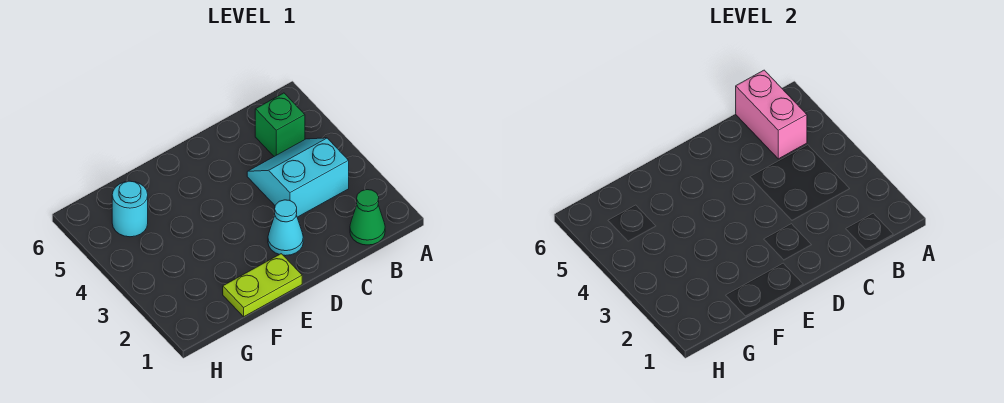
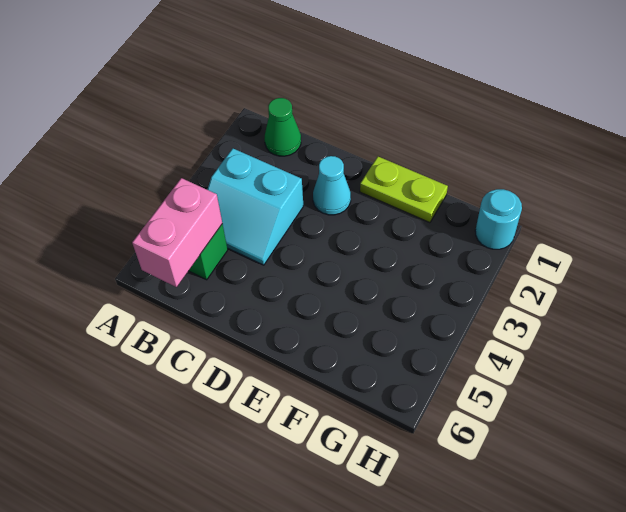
cyan round brick G5 level 1 -> cyan round brick H1 level 1

